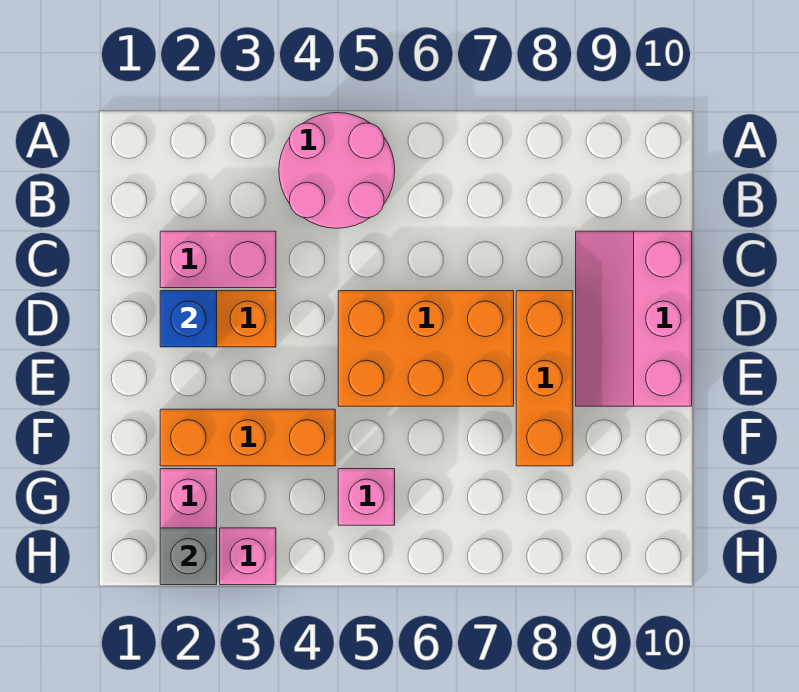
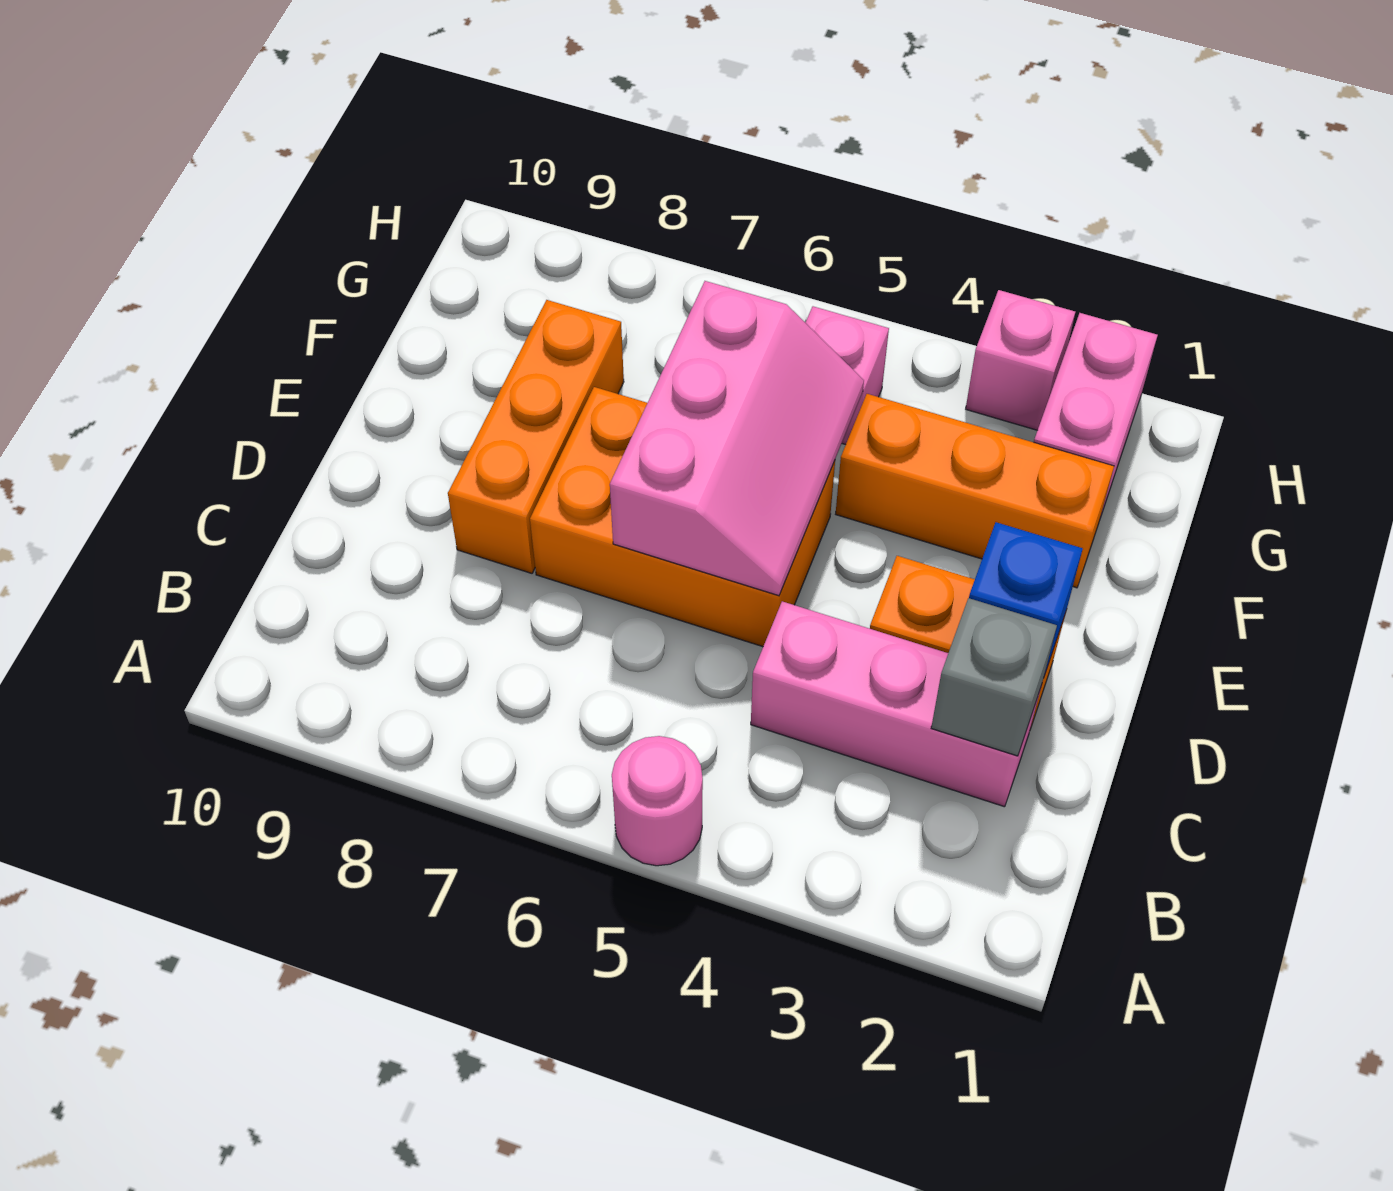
pink round brick A4:B5 level 1 -> pink round brick A5 level 1
pink brick C2:C3 level 1 -> pink brick C2:C4 level 1
pink slope C9:E10 level 1 top 10 -> pink slope D5:F6 level 2 top 6
grey brick H2 level 2 -> grey brick C2 level 2

